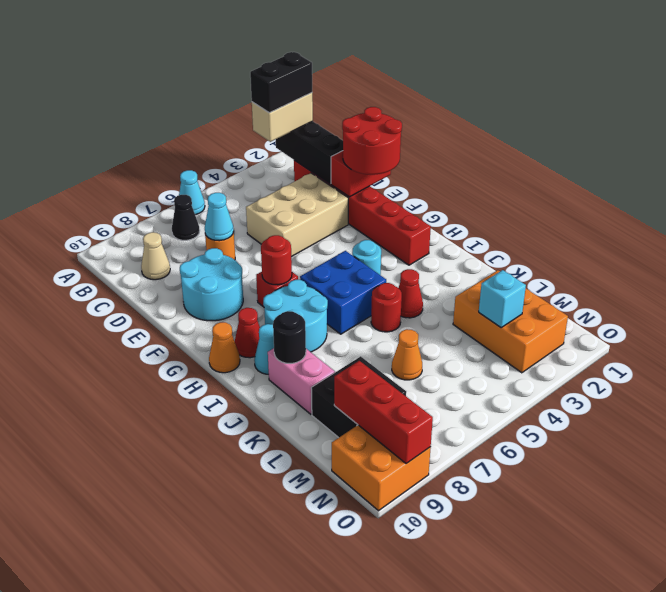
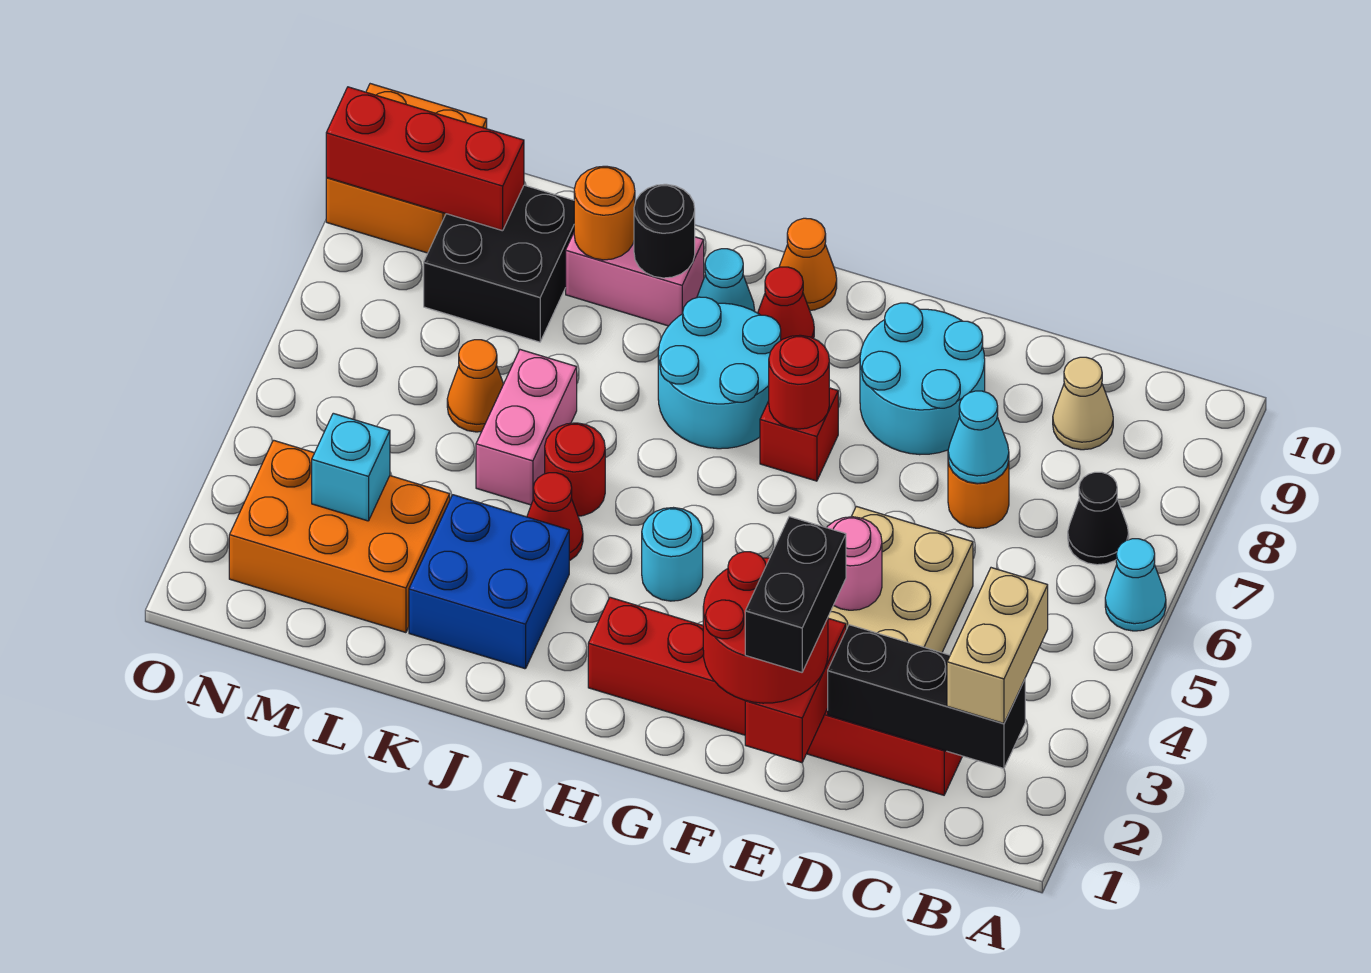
black brick B2:B3 level 4 -> black brick E1:E2 level 4
none -> pink round brick E4 level 2
blue brick H5:I6 level 1 -> blue brick J2:K3 level 1
none -> pink brick K5:K6 level 1
none -> orange round brick K9 level 2

